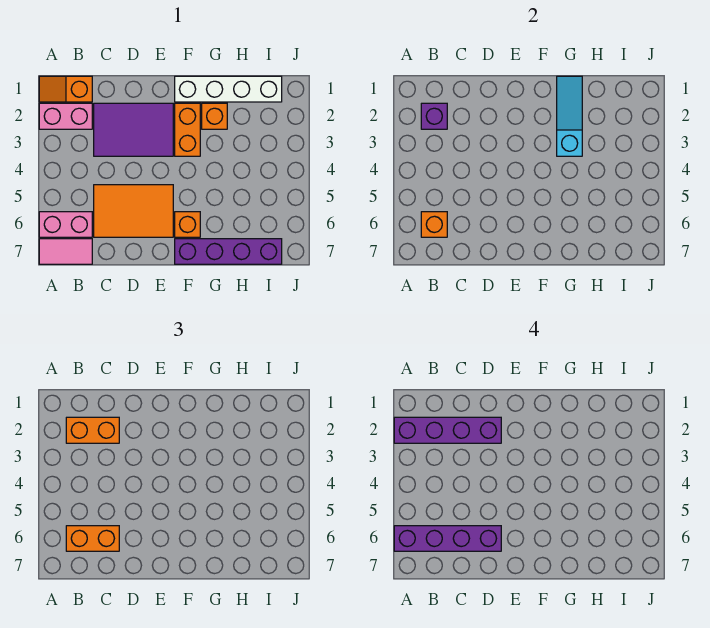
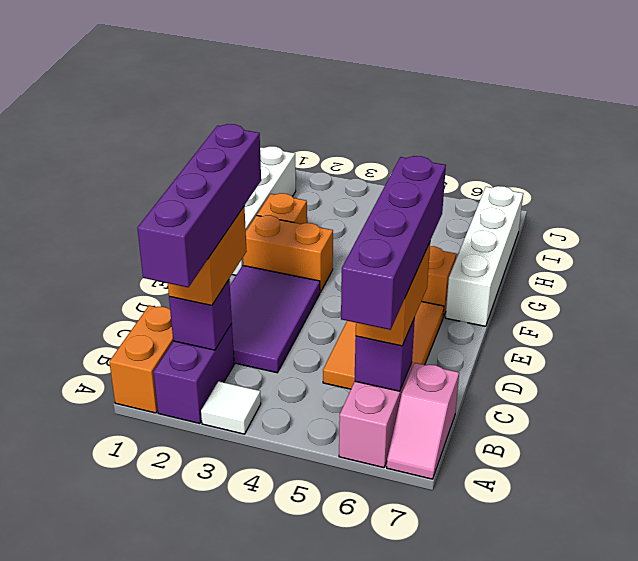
orange slope A1:B1 level 1 top B -> orange brick A1:B1 level 1
pink brick A2:B2 level 1 -> purple brick A2:B2 level 1
none -> white tile A3 level 1
pink tile A7:B7 level 1 -> pink slope A7:B7 level 1 top B
orange brick B6 level 2 -> purple brick B6 level 2
purple brick F7:I7 level 1 -> white brick F7:I7 level 1
cyan slope G1:G3 level 2 top 3 -> none

